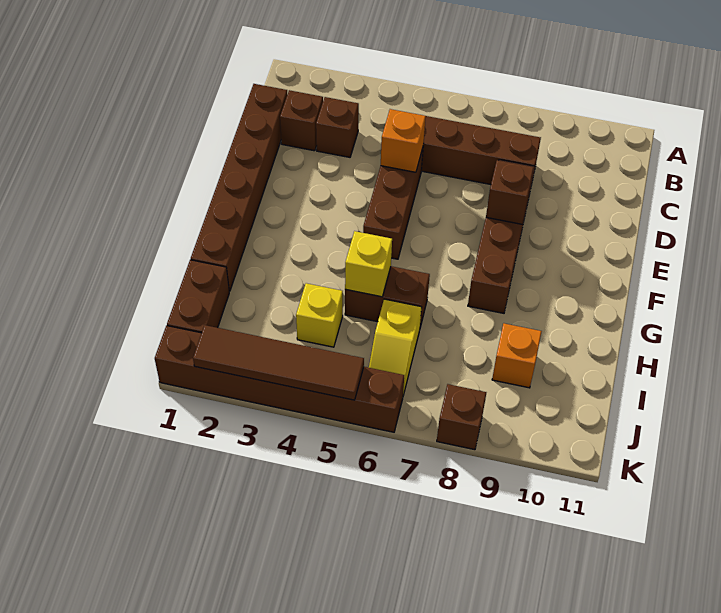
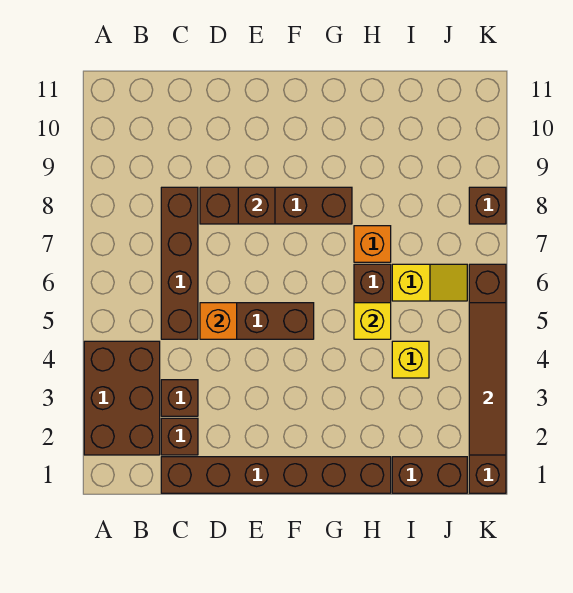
none -> brown brick A2:B4 level 1
orange brick I9 level 1 -> orange brick H7 level 1

